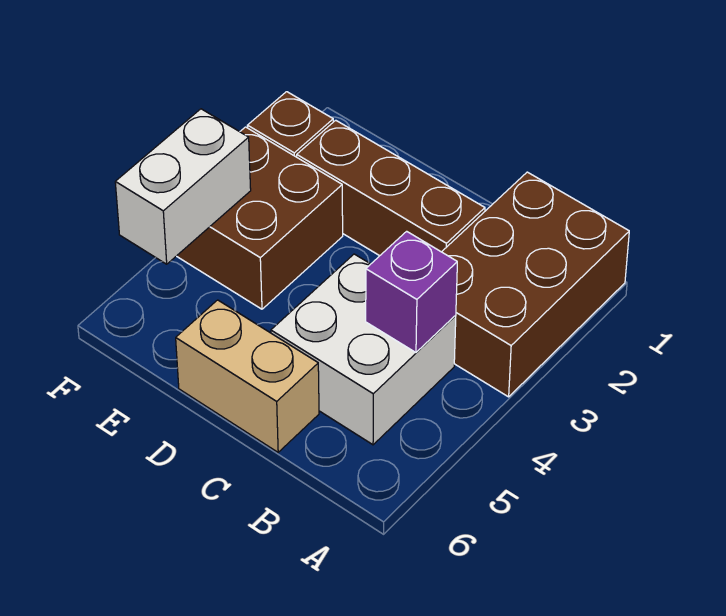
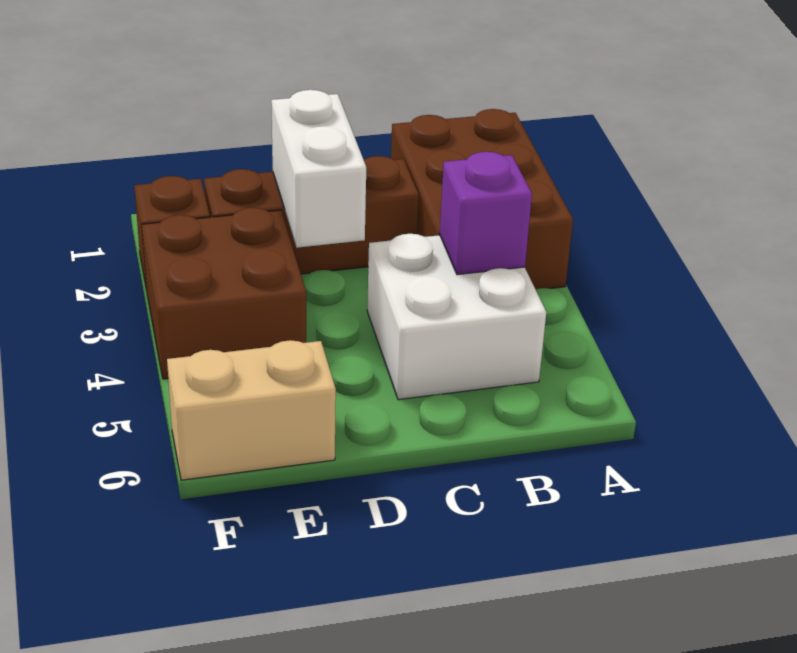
tan brick C6:D6 level 1 -> tan brick E6:F6 level 1
white brick F4:F5 level 2 -> white brick D2:D3 level 2

